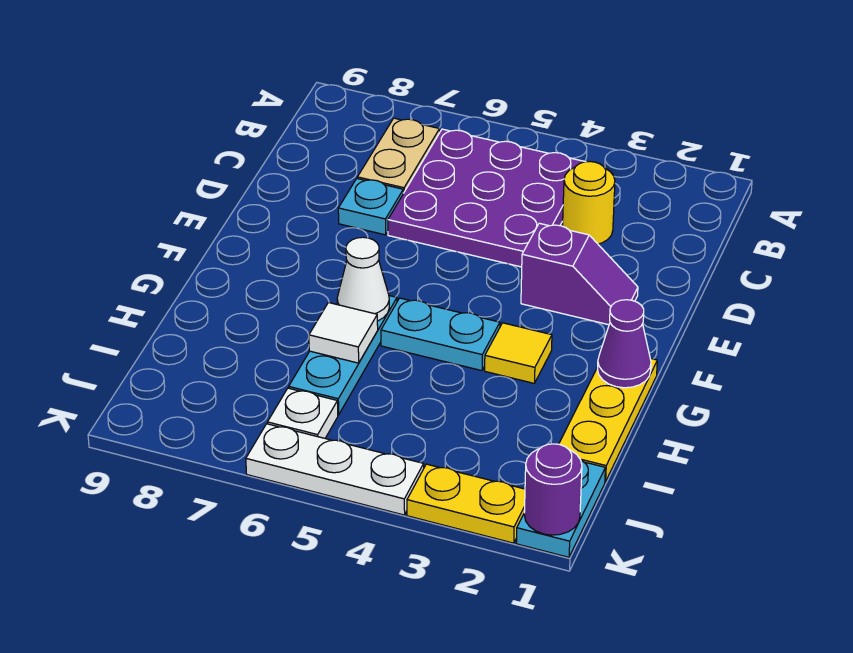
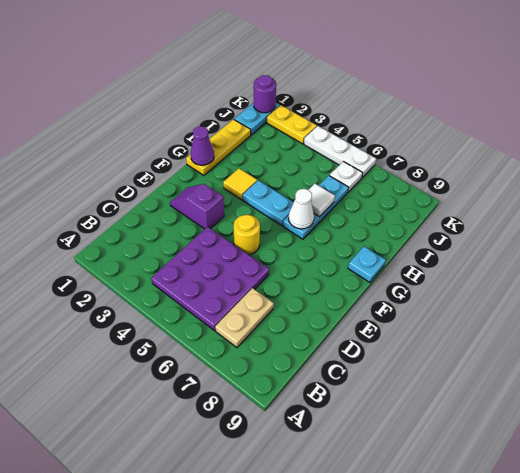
yellow round brick C3 level 1 -> yellow round brick E5 level 1
cyan plate D7 level 1 -> cyan plate G9 level 1

